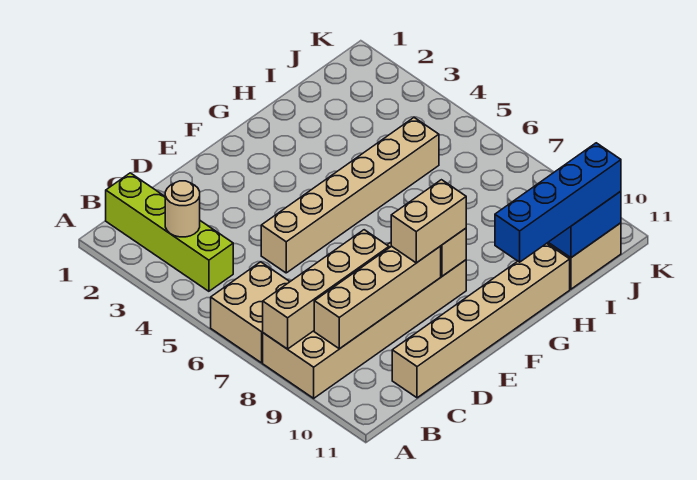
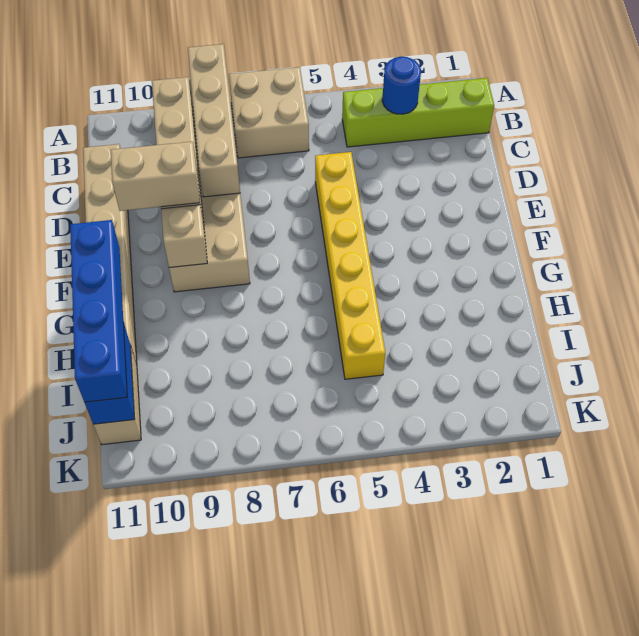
tan round brick B3 level 2 -> blue round brick B3 level 2
tan brick D5:I5 level 1 -> yellow brick D5:I5 level 1
tan brick E9:F9 level 3 -> tan brick E9:E10 level 3

